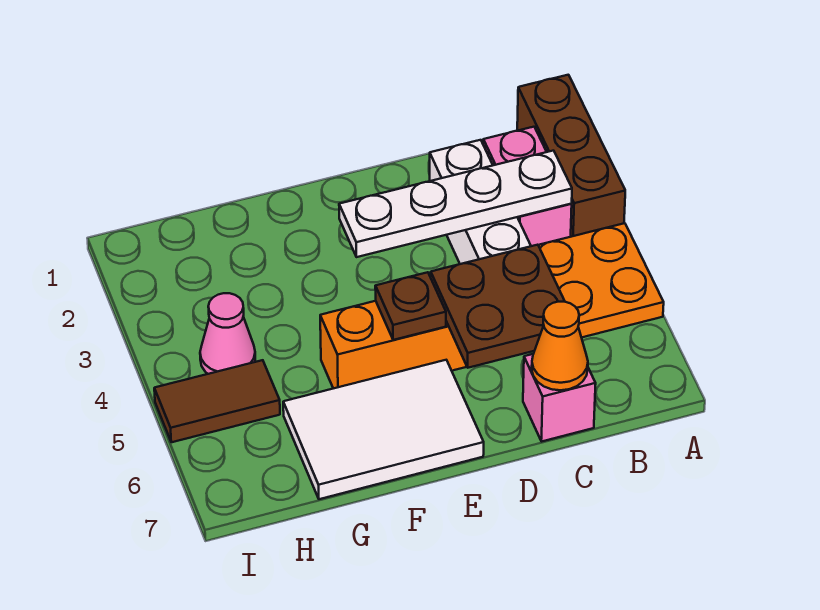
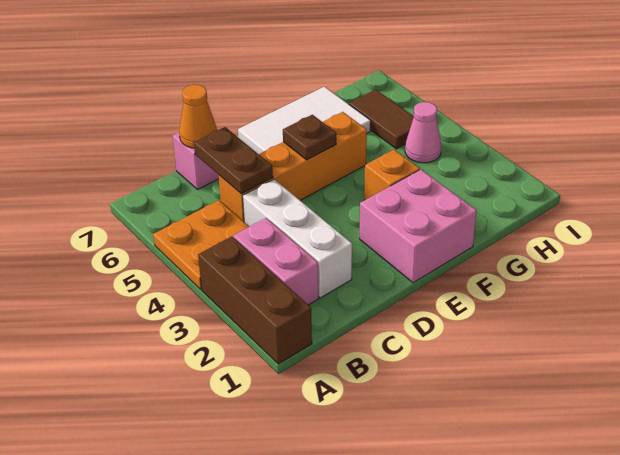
white plate B3:E3 level 2 -> none
brown plate C5:D6 level 2 -> brown plate C5:C6 level 2
none -> pink brick E1:F2 level 1
none -> orange brick F3 level 1
brown tile H5:I5 level 1 -> brown tile H5:H6 level 1

